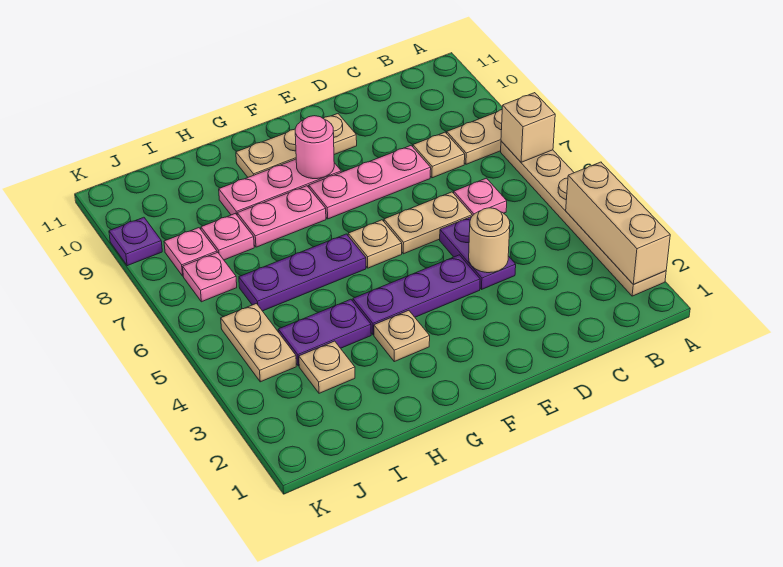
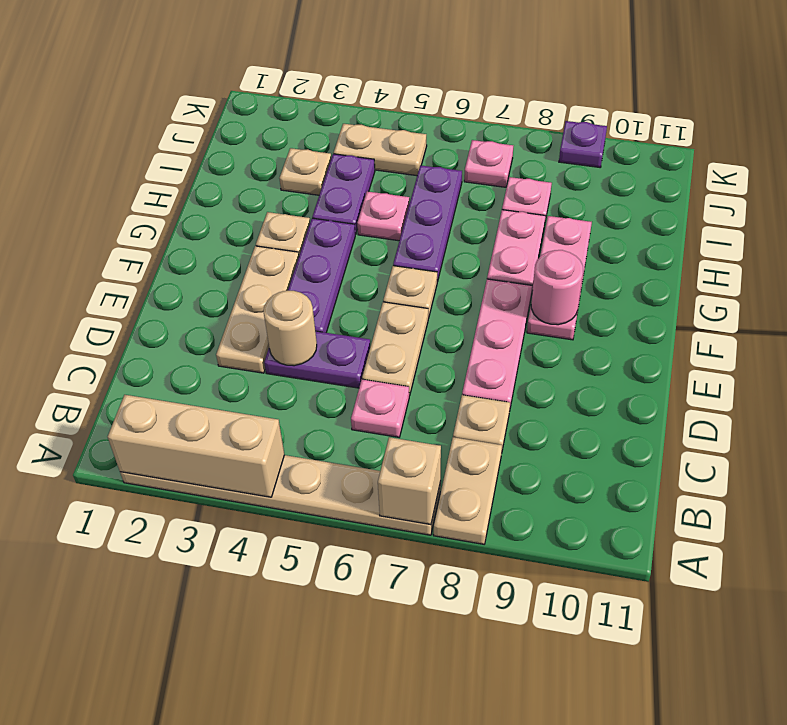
tan plate E10:G10 level 1 -> tan plate D3:F3 level 1
pink plate J8 level 1 -> pink plate H5 level 1

